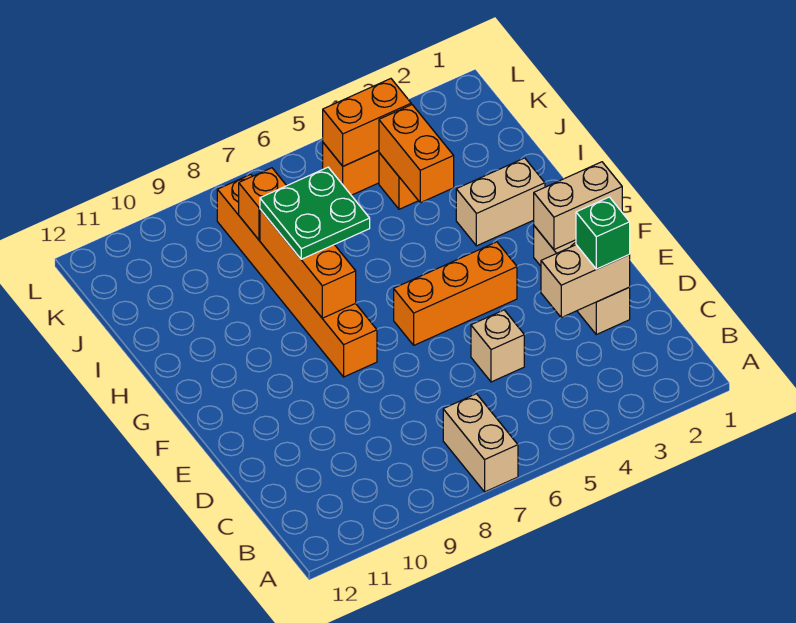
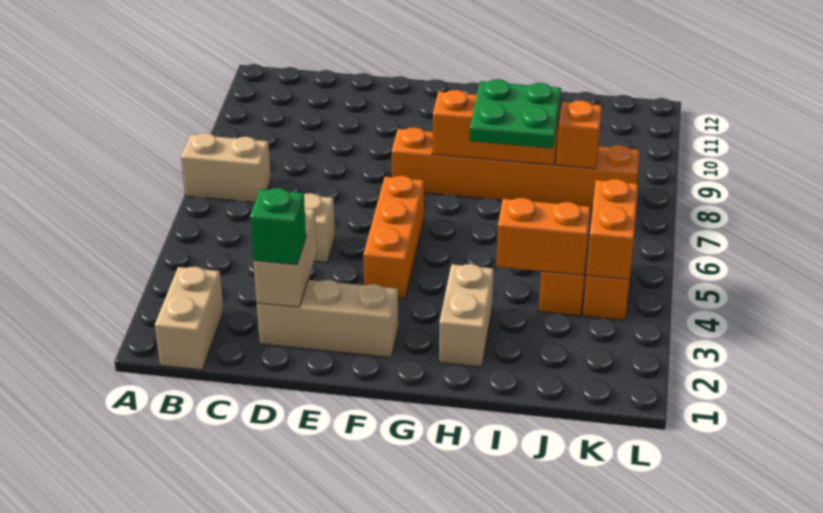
tan brick F1:F2 level 2 -> tan brick B1:B2 level 1

